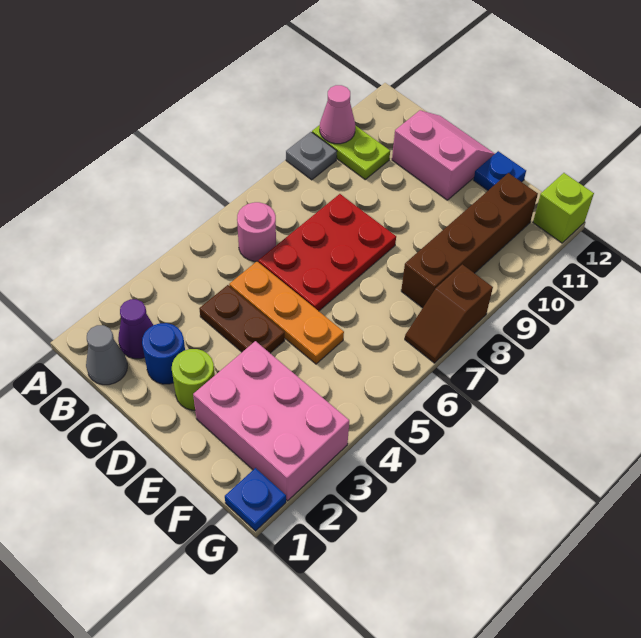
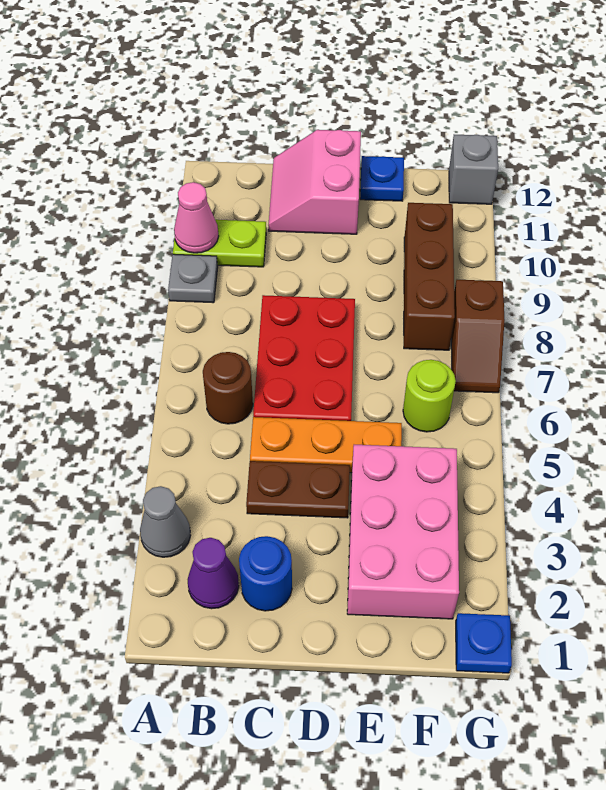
grey cone B1 level 1 -> grey cone A3 level 1
pink round brick B6 level 1 -> brown round brick B6 level 1
pink slope C11:D12 level 1 top 11 -> pink slope C11:D12 level 1 top D
lime round brick D2 level 1 -> lime round brick F6 level 1
pink brick E2:G3 level 1 -> pink brick E2:F4 level 1
brown brick F8:F11 level 1 -> brown brick F8:F10 level 1
lime brick G12 level 1 -> grey brick G12 level 1

